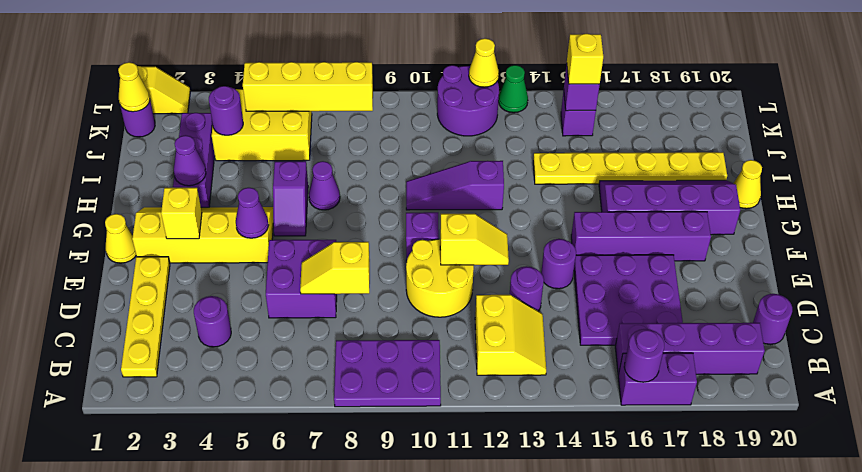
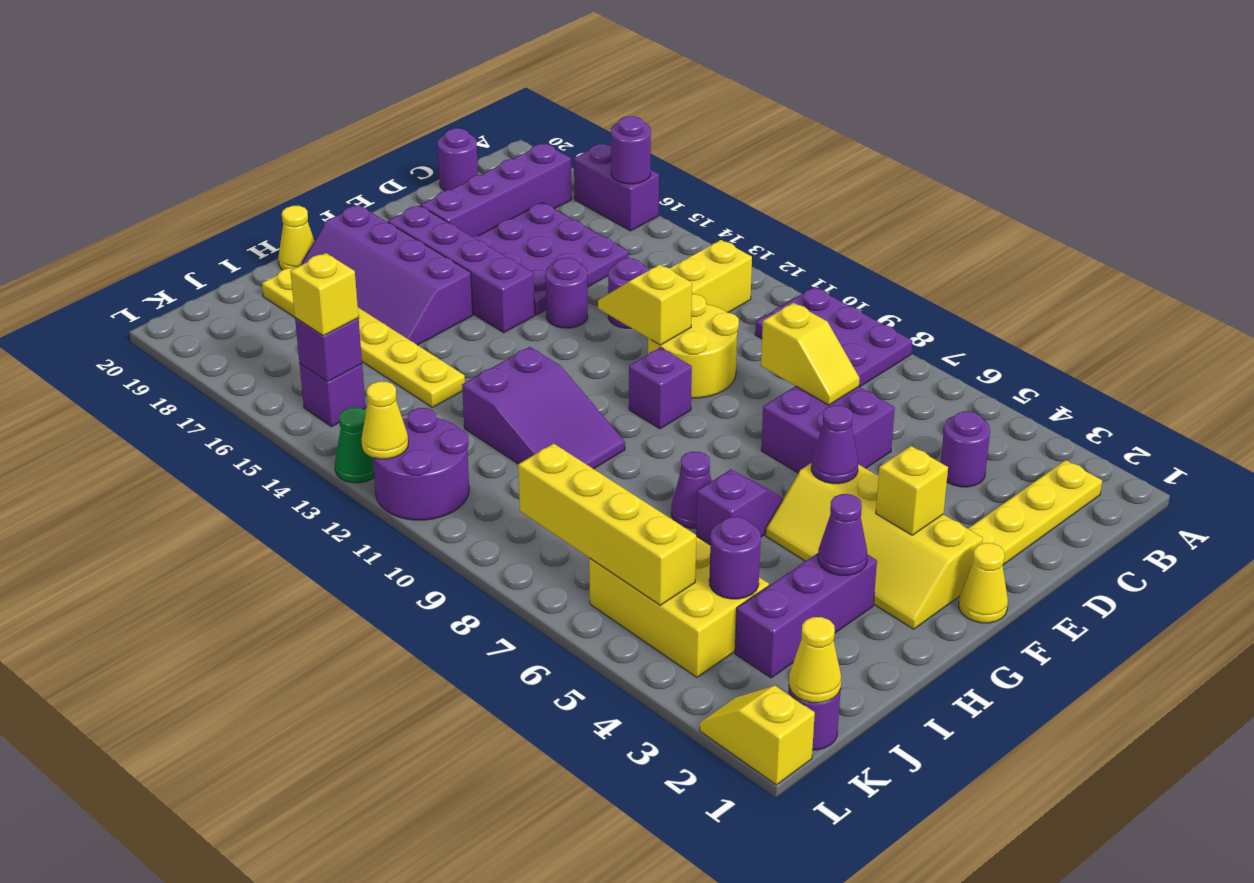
purple brick B16:B19 level 1 -> purple brick B18:E18 level 1
purple slope H10:H12 level 1 top 12 -> purple slope H10:I12 level 1 top 12

